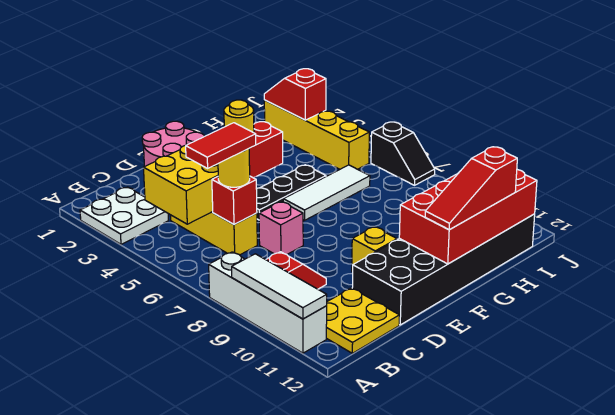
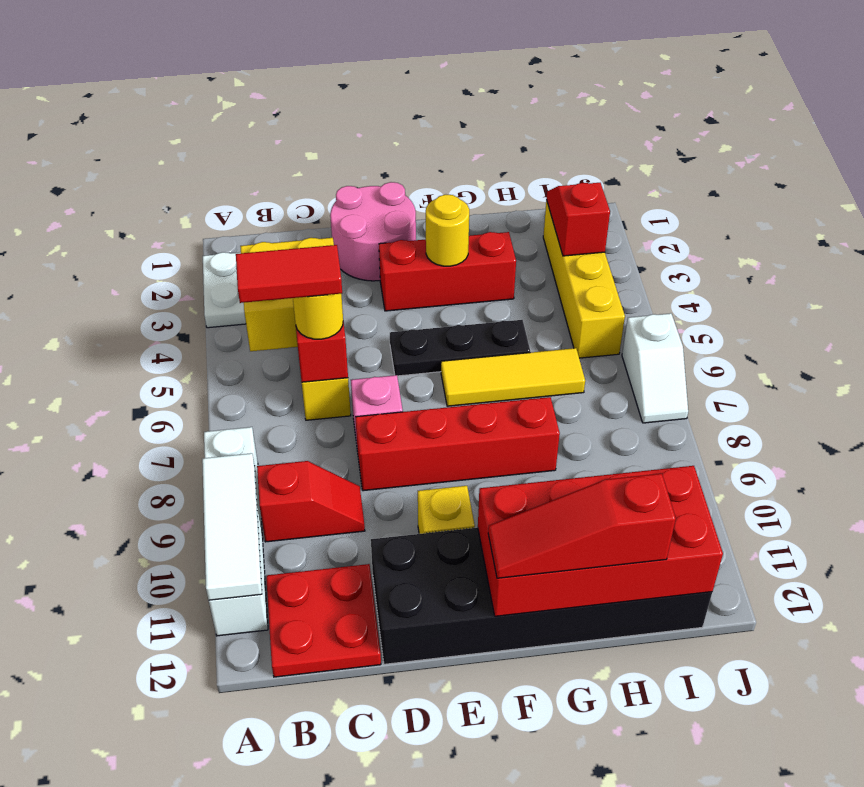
yellow plate B11:C12 level 1 -> red plate B11:C12 level 1
none -> red brick D8:G8 level 1
white tile F6:H6 level 1 -> yellow tile F6:H6 level 1
black slope J6:J7 level 1 top 6 -> white slope J6:J7 level 1 top 6

